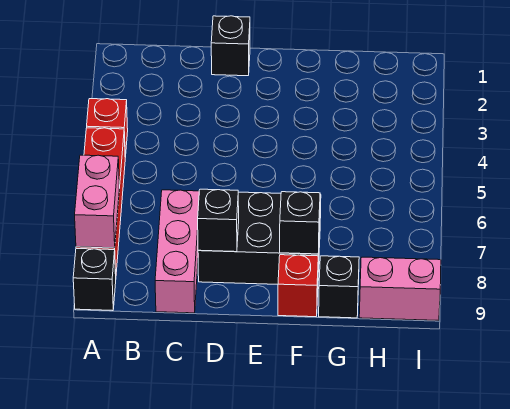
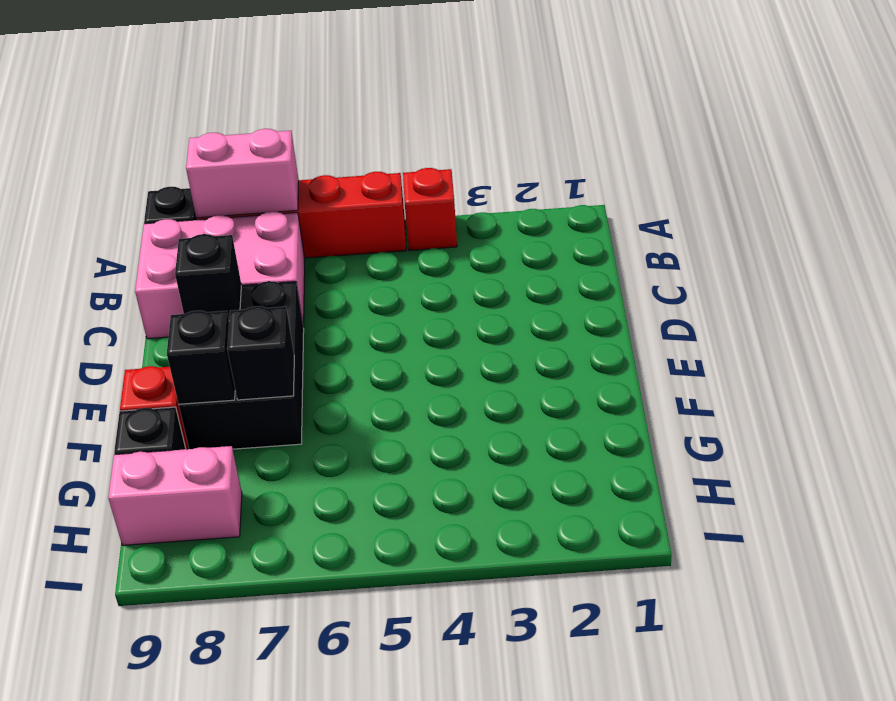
pink brick C7:C9 level 1 -> pink brick B7:C9 level 1
black brick D1 level 1 -> black brick F7 level 2
pink brick H9:I9 level 1 -> pink brick H8:H9 level 1

